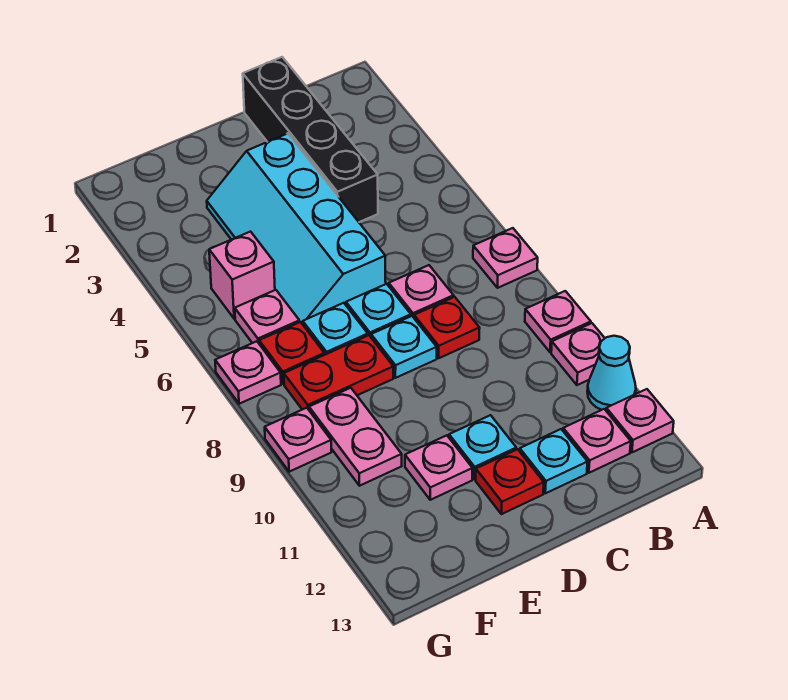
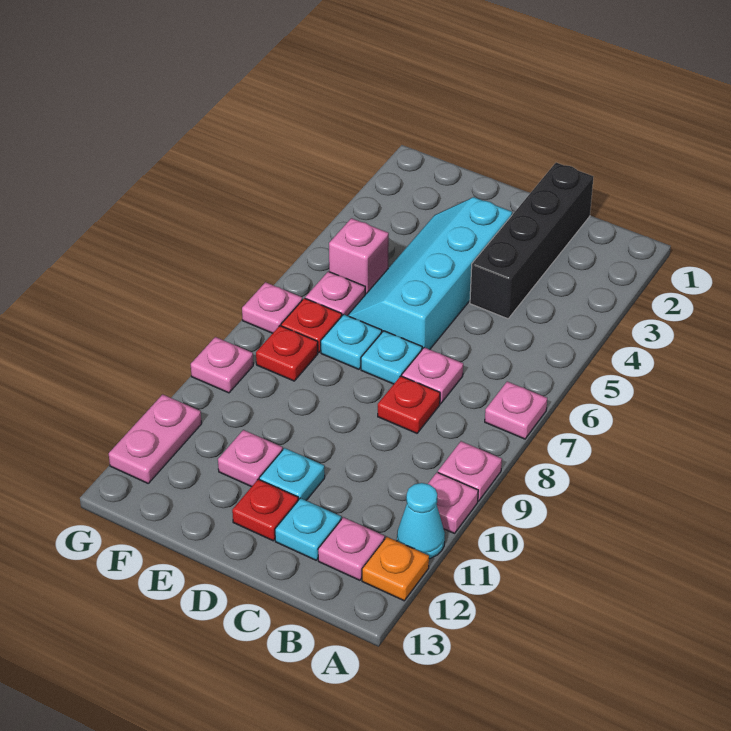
pink plate A12 level 1 -> orange plate A12 level 1
cyan plate D8 level 1 -> none
red plate E8:F8 level 1 -> red plate F8 level 1
pink plate F9:F10 level 1 -> pink plate G11:G12 level 1

